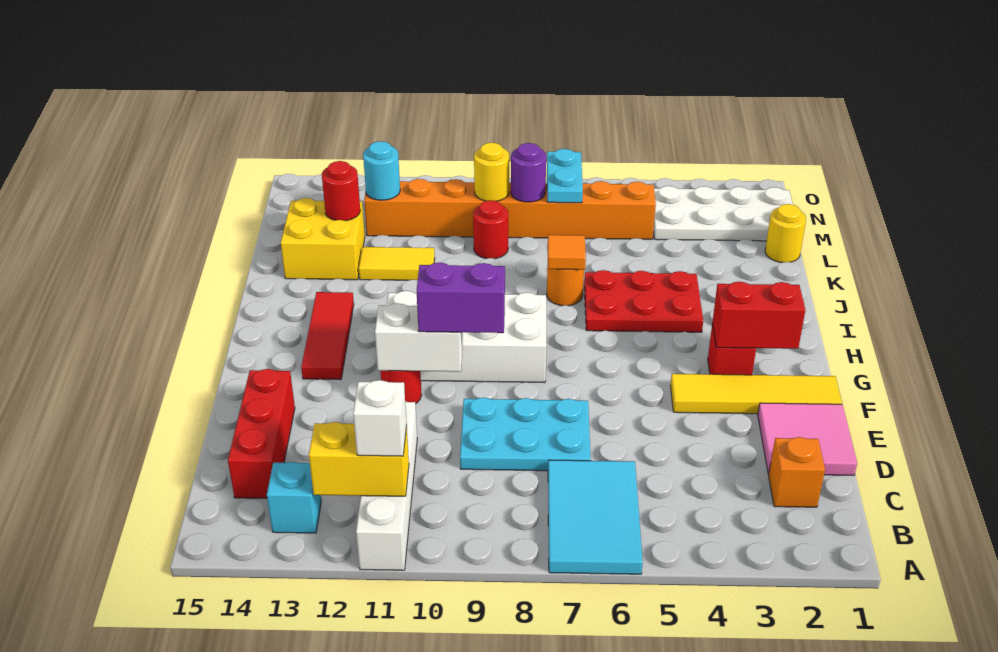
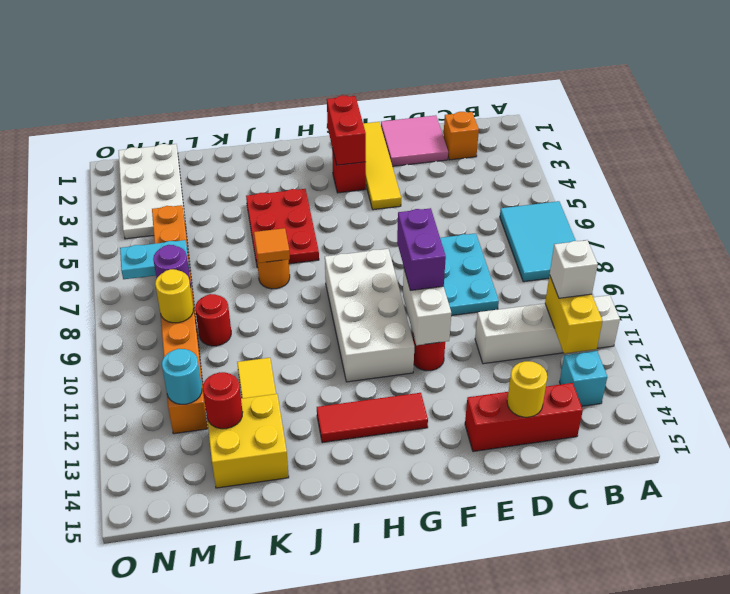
cyan tile A6:C7 level 1 -> cyan tile A6:B8 level 1
yellow round brick L1 level 1 -> yellow round brick D14 level 2

